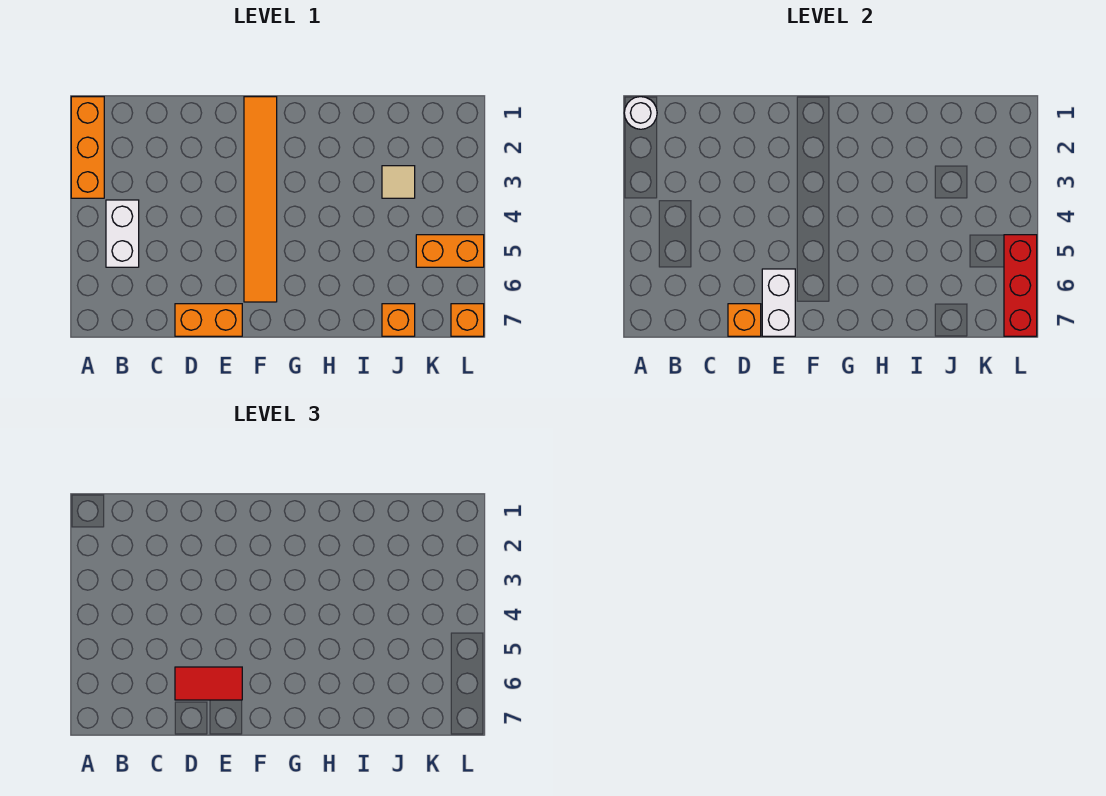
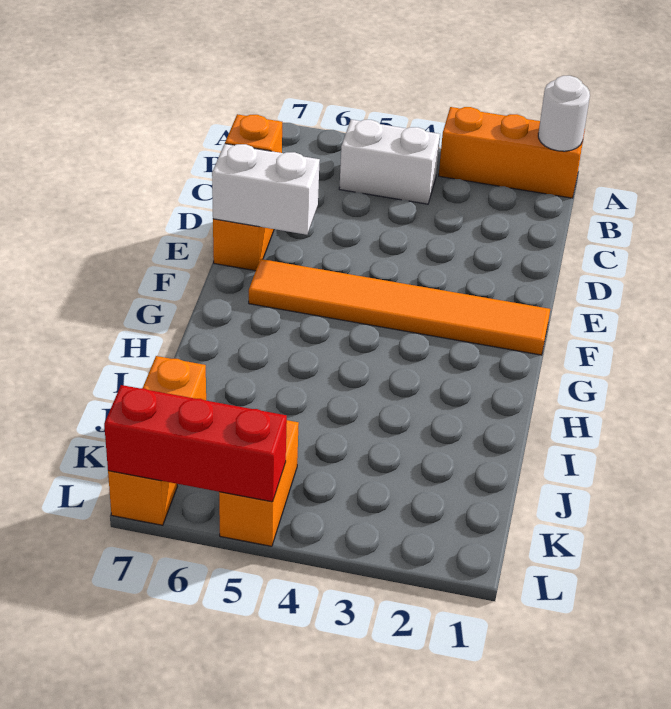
red tile D6:E6 level 3 -> none
tan tile J3 level 1 -> none

